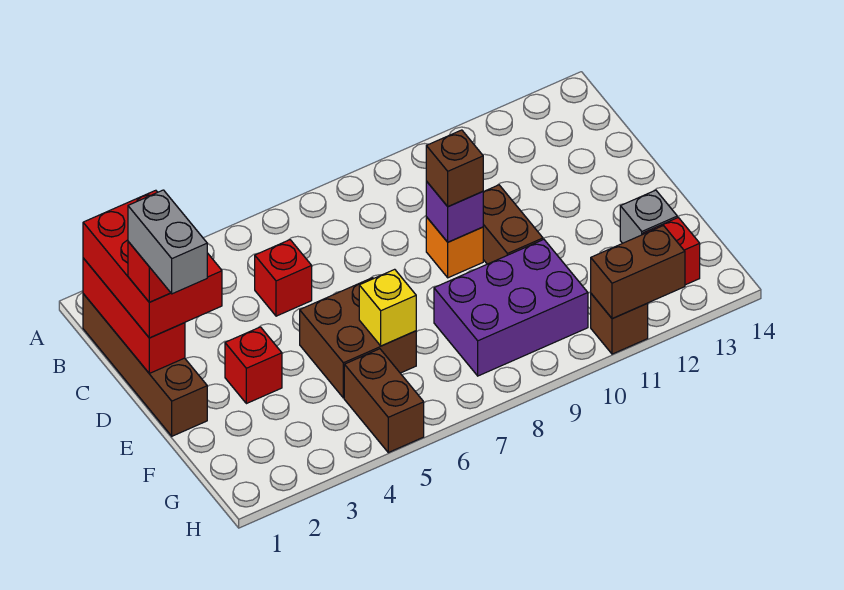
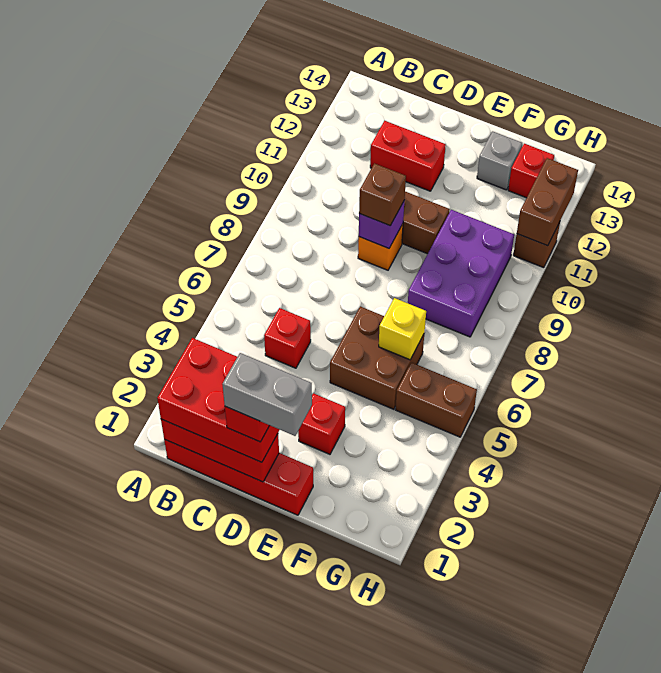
brown brick B1:E1 level 1 -> red brick B1:E1 level 1
none -> red brick C12:D12 level 1

